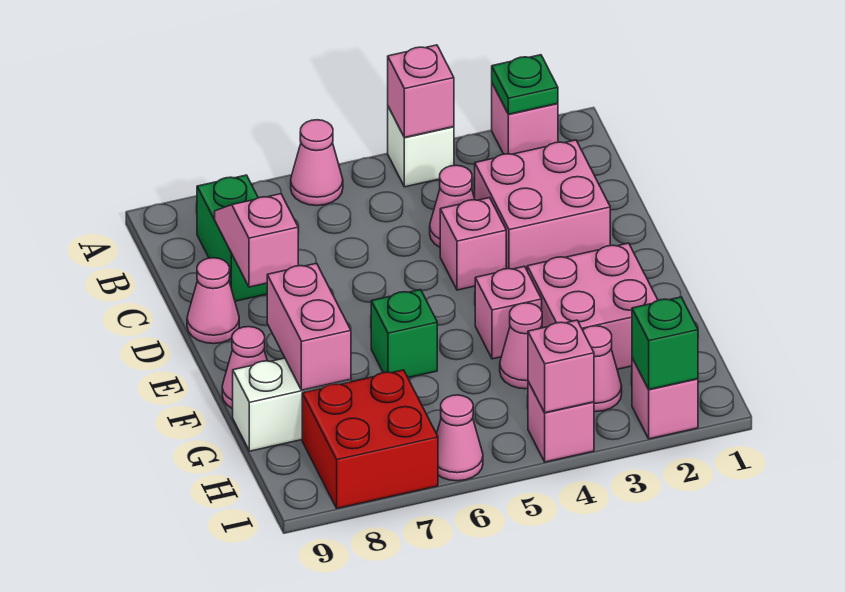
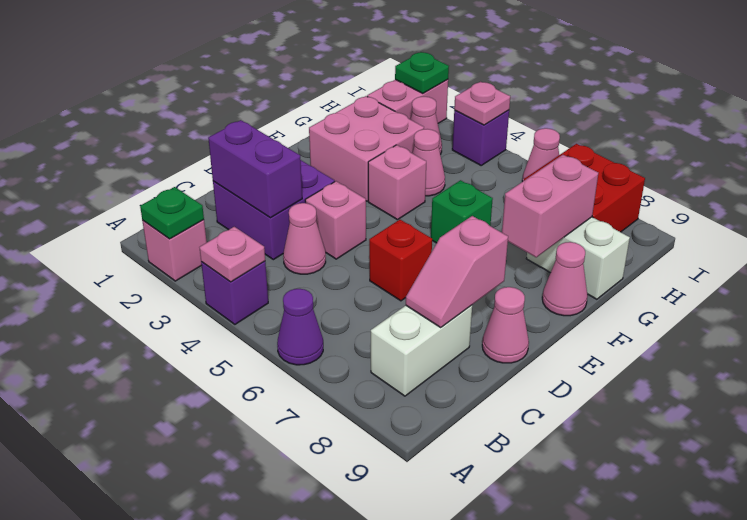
white brick A4 level 1 -> purple brick A4 level 1
pink brick A4 level 2 -> pink plate A4 level 2
pink cone A6 level 1 -> purple cone A6 level 1
green brick B8:C8 level 1 -> white brick B8:C8 level 1
pink brick C2:D3 level 1 -> purple brick C2:D3 level 1
none -> purple brick C2:C3 level 2
none -> red brick D6 level 1
pink brick I2 level 1 -> pink brick H2:I2 level 1
green brick I2 level 2 -> green plate I2 level 2
pink brick I4 level 1 -> purple brick I4 level 1
pink brick I4 level 2 -> pink plate I4 level 2

